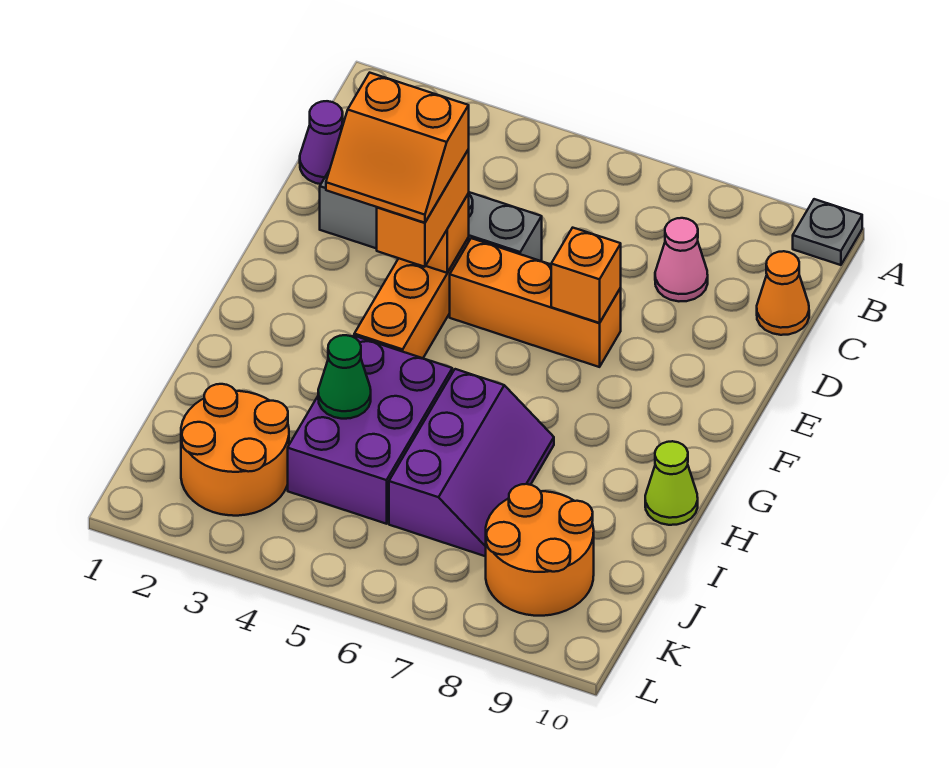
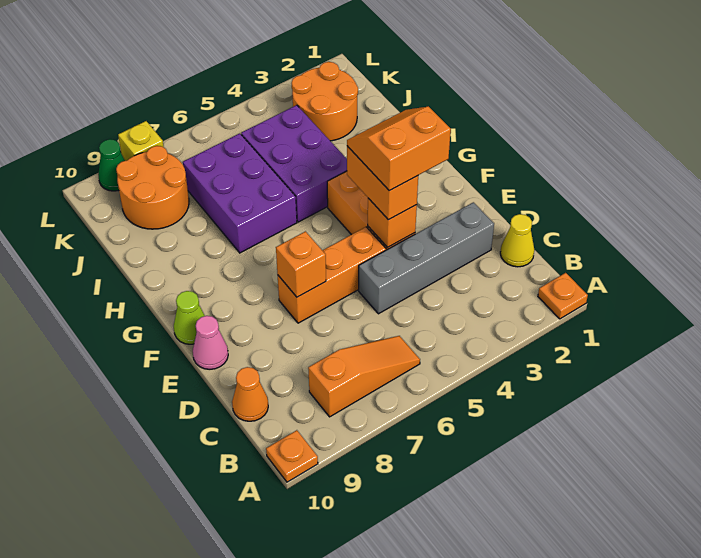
none -> orange plate A1 level 1
grey plate A10 level 1 -> orange plate A10 level 1
none -> orange slope B6:B8 level 1 top 8
purple cone C1 level 1 -> yellow cone C1 level 1
pink cone C8 level 1 -> pink cone E10 level 1
purple slope H6:J7 level 1 top 6 -> purple brick H6:J7 level 1
lime cone H10 level 1 -> lime cone F10 level 1
green cone I4 level 2 -> green cone L9 level 1
none -> yellow brick L8 level 1

